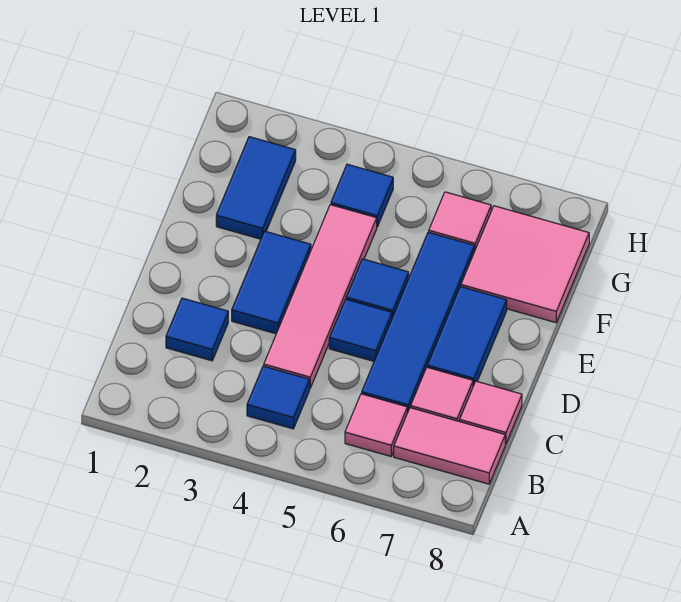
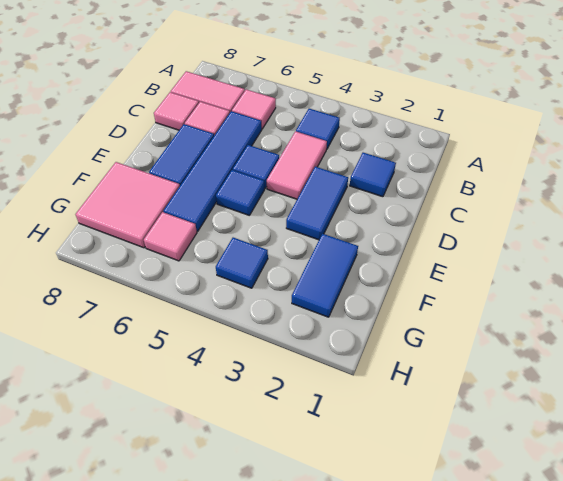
pink tile C4:F4 level 1 -> pink tile C4:D4 level 1

